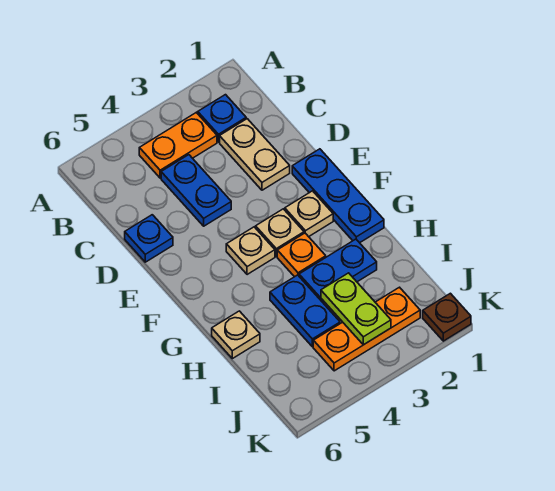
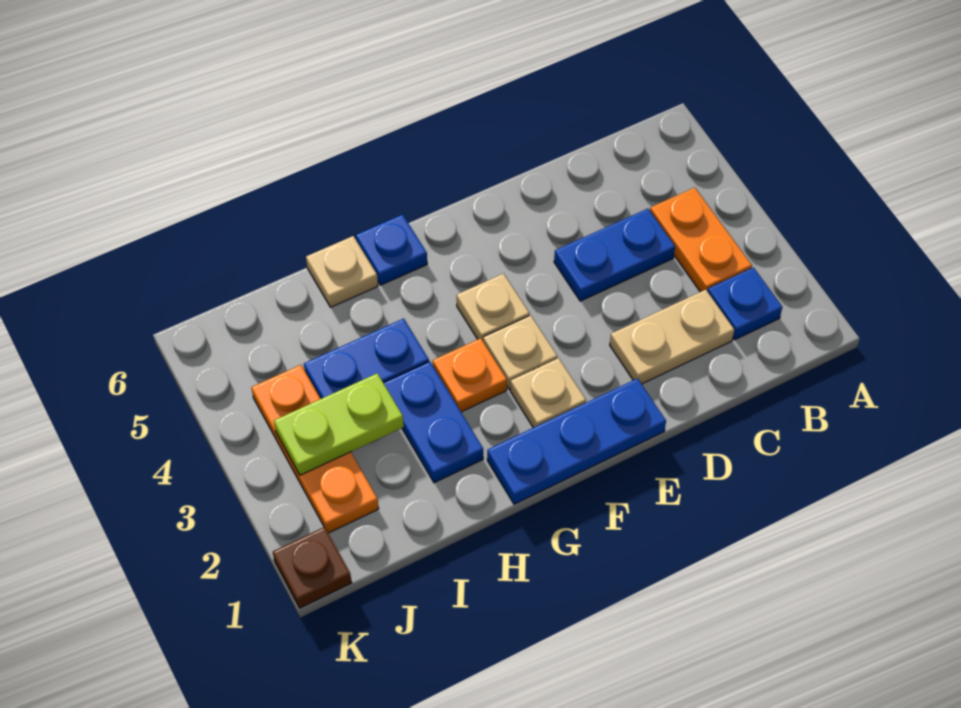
blue plate D6 level 1 -> blue plate G6 level 1

